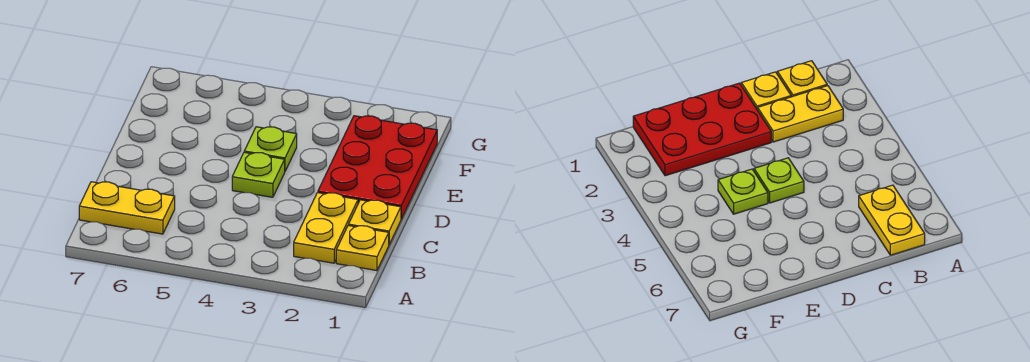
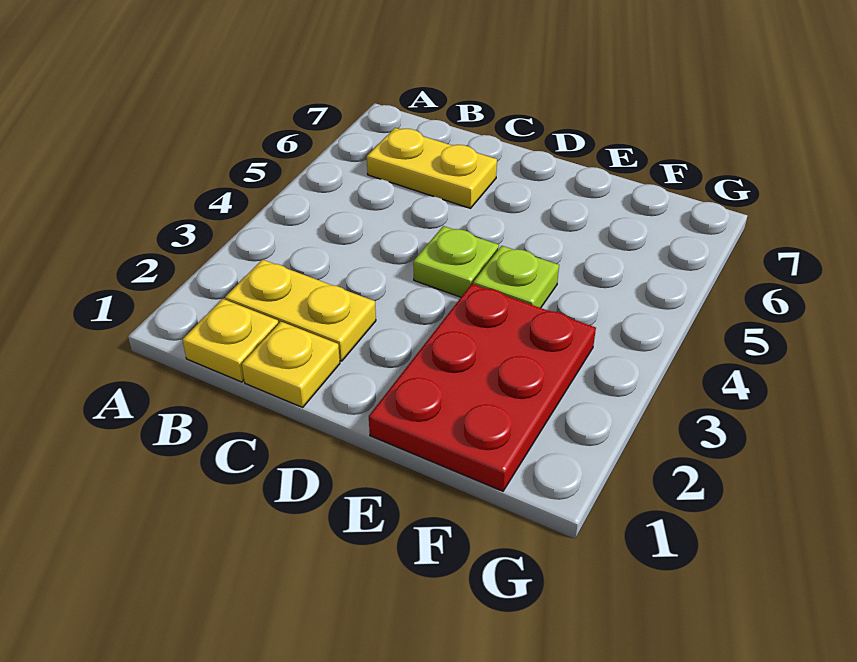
yellow plate B6:B7 level 1 -> yellow plate B6:C6 level 1
red plate D1:F2 level 1 -> red plate E1:F3 level 1

